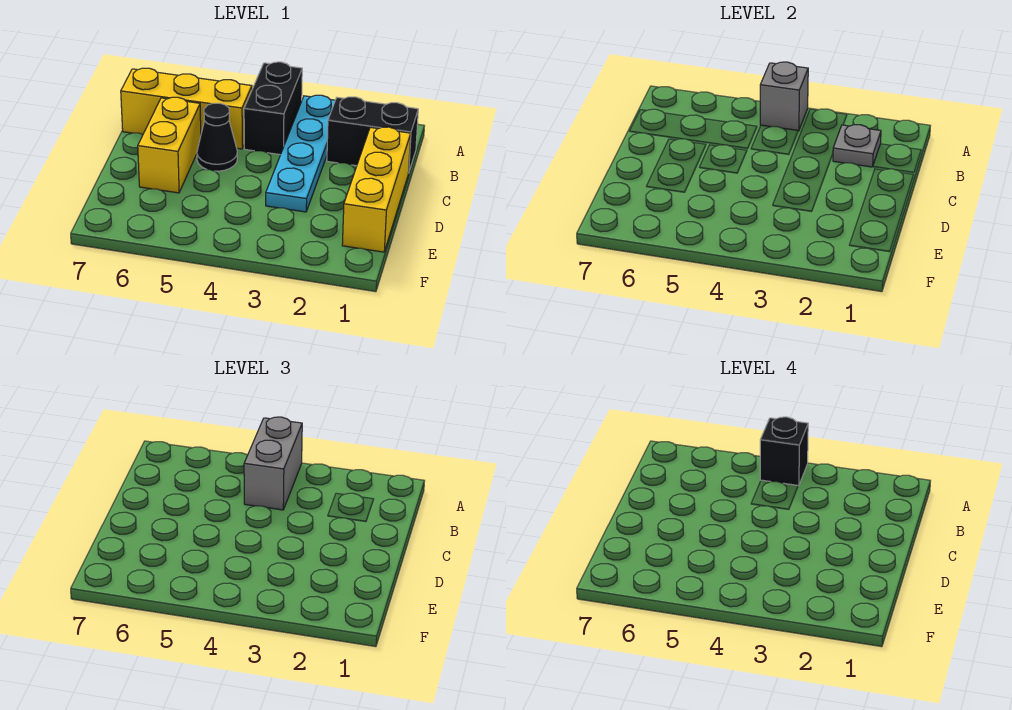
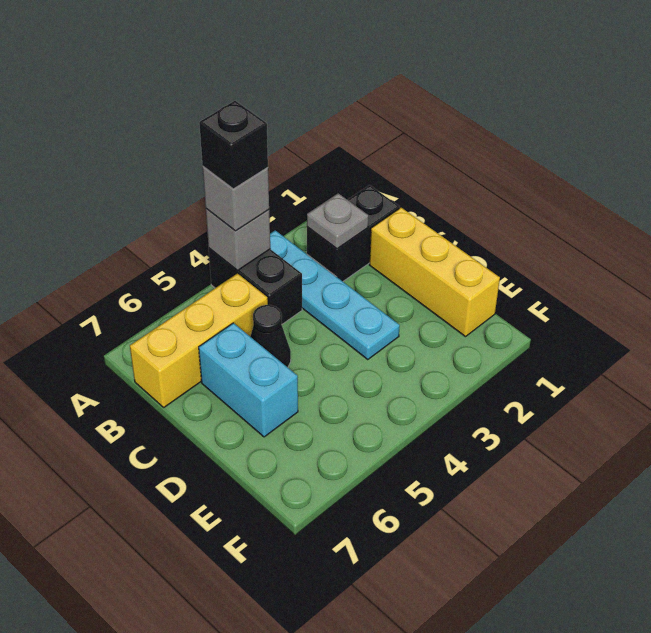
grey brick A4:B4 level 3 -> grey brick A4 level 3
yellow brick C6:D6 level 1 -> cyan brick C6:D6 level 1

